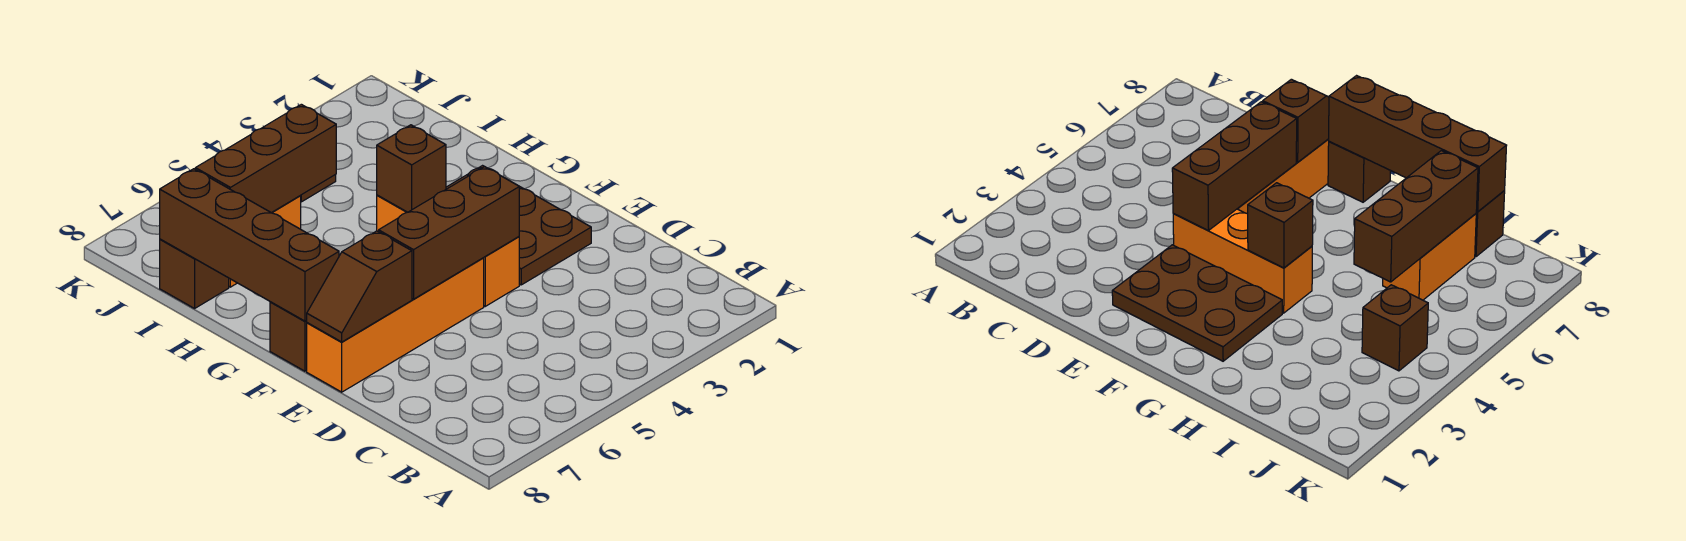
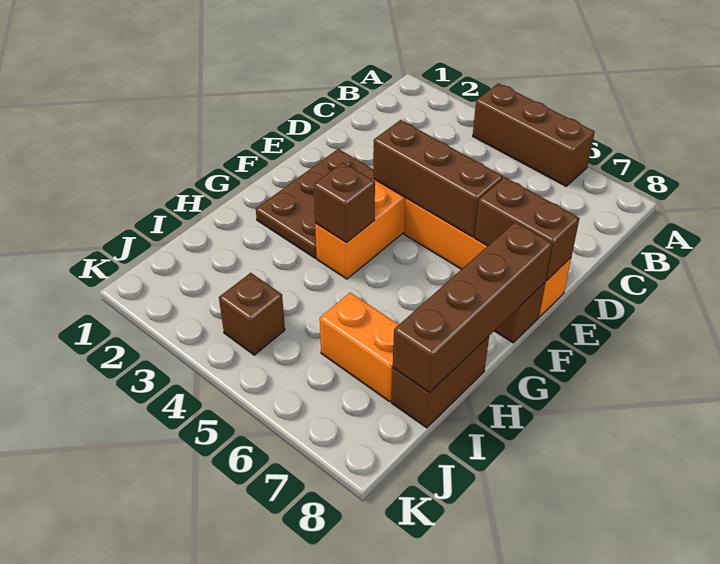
brown slope E7:E8 level 2 top 7 -> brown brick E7:E8 level 2
brown brick I5:I7 level 2 -> brown brick A4:A6 level 1
brown brick I8 level 1 -> brown brick H8:I8 level 1

